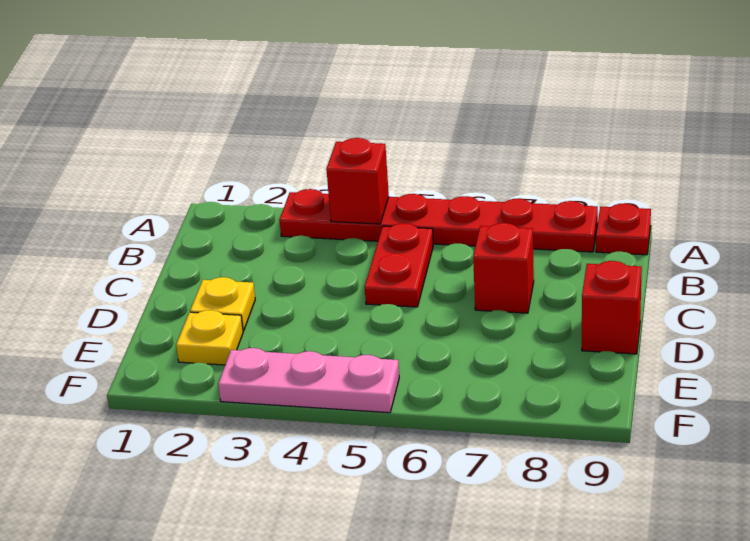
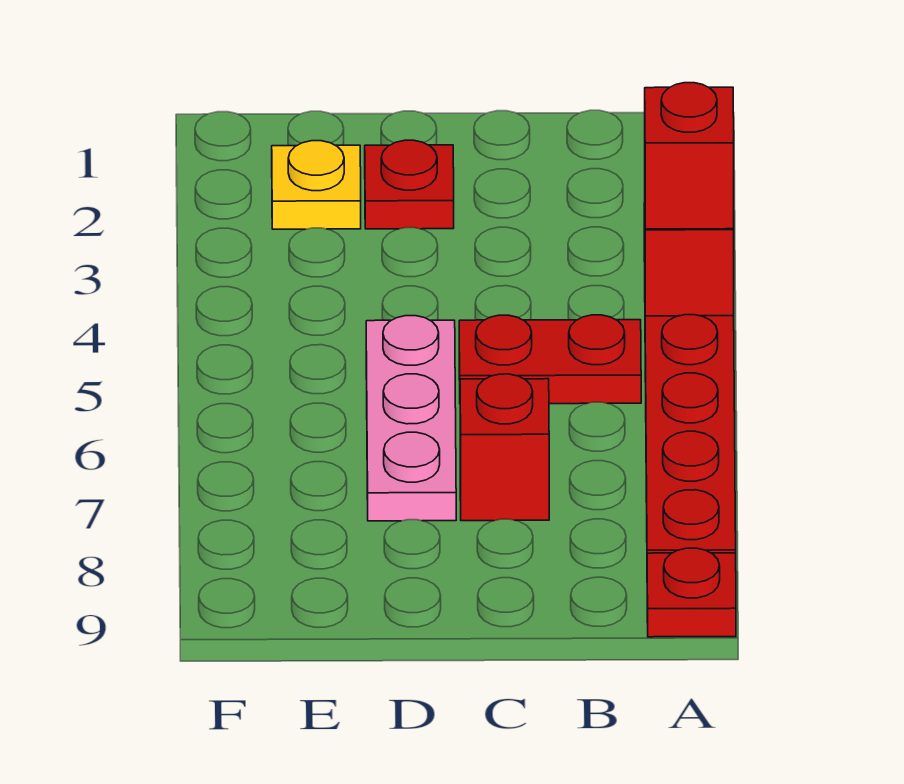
yellow plate D2 level 1 -> red plate D2 level 1
red brick D9 level 1 -> red brick A4 level 3
pink plate F3:F5 level 1 -> pink plate D5:D7 level 1

